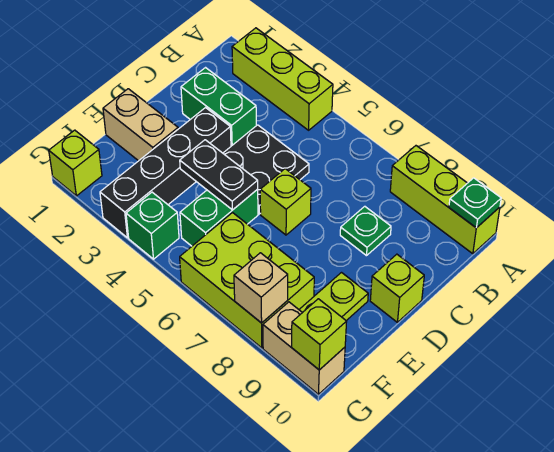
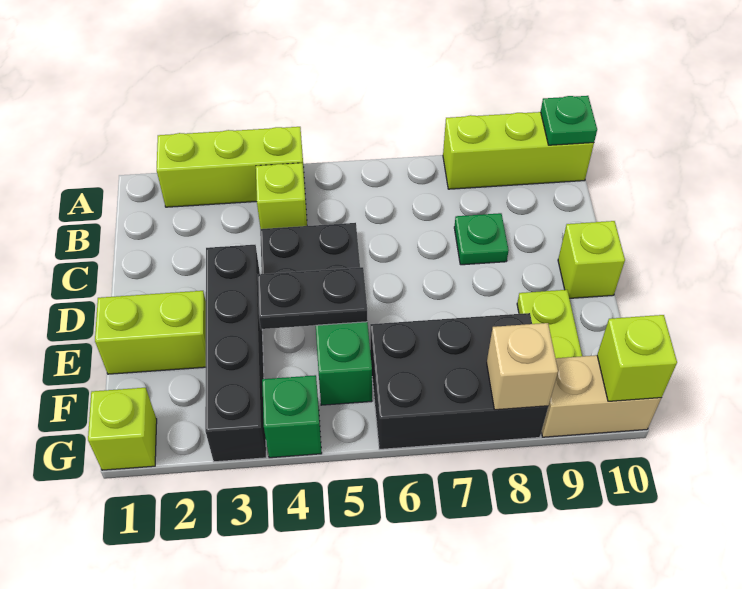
green brick C2:C3 level 1 -> none
lime brick D6 level 1 -> lime brick B4 level 1
tan brick E1:E2 level 1 -> lime brick E1:E2 level 1
lime brick F6:G8 level 1 -> black brick F6:G8 level 1

